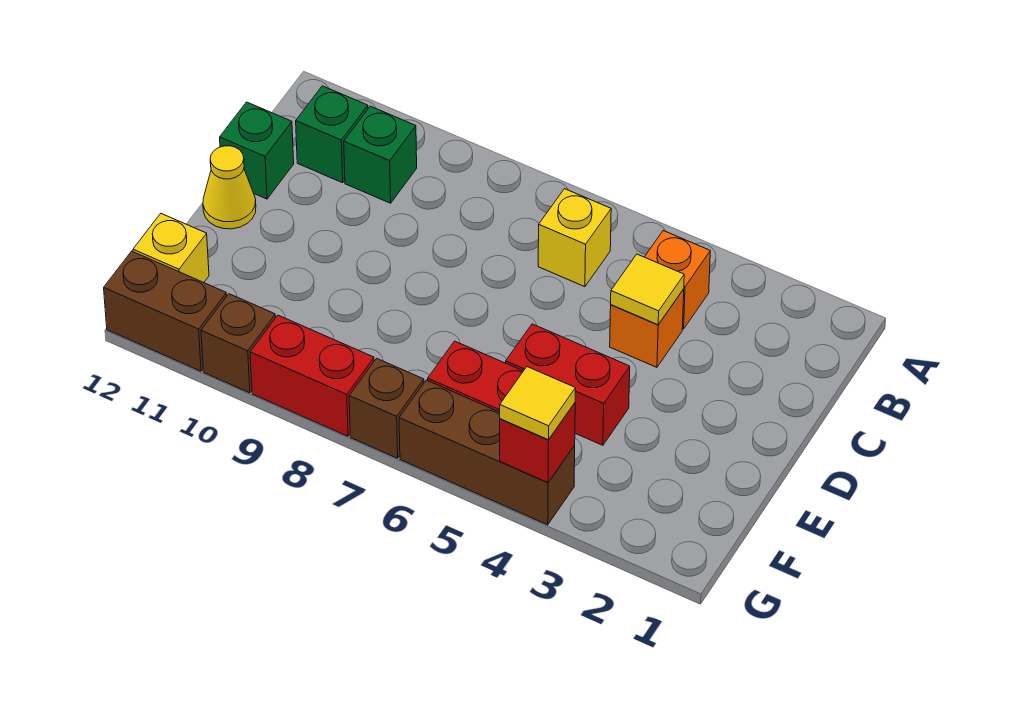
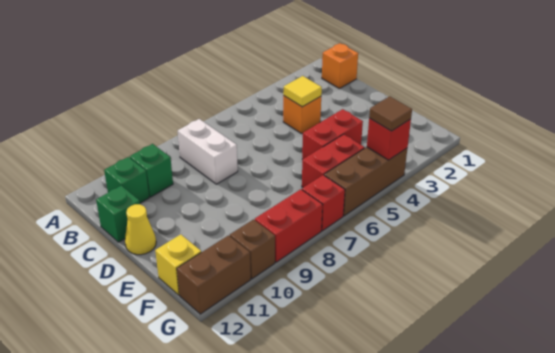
orange brick B4 level 1 -> orange brick B1 level 1
yellow brick B6 level 1 -> none
none -> white brick B8:C8 level 1
yellow tile G4 level 3 -> brown tile G4 level 3
brown brick G7 level 1 -> red brick G7 level 1

